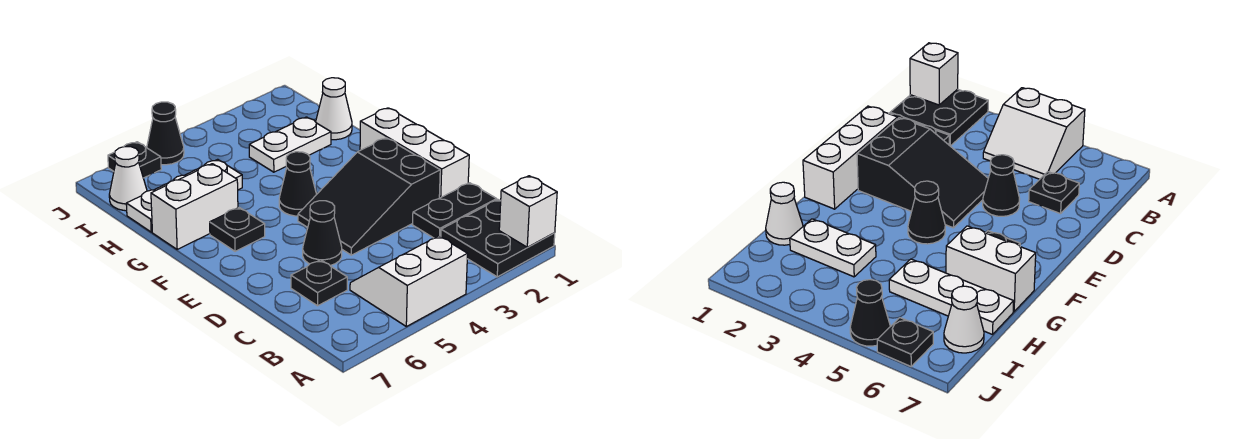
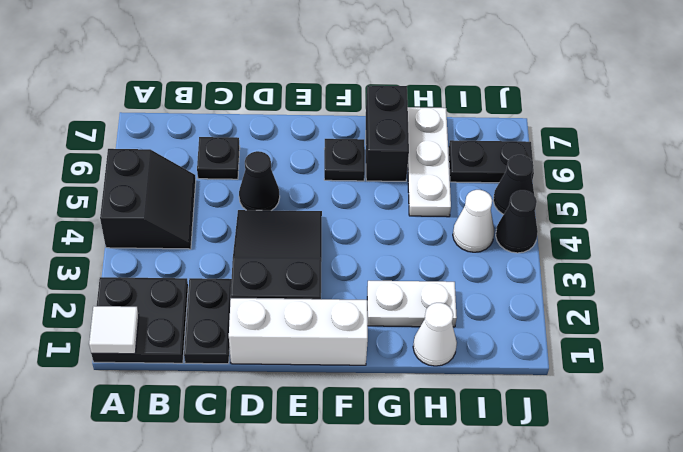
white brick A1 level 2 -> white tile A1 level 2
white slope A4:B5 level 1 top A -> black slope A4:B5 level 1 top A
black cone F4 level 1 -> black cone J4 level 1
white brick G6:G7 level 1 -> black brick G6:G7 level 1
white plate H2:H3 level 1 -> white plate G2:H2 level 1
white cone I7 level 1 -> white cone I4 level 1
black plate J6 level 1 -> black plate I6:J6 level 1

